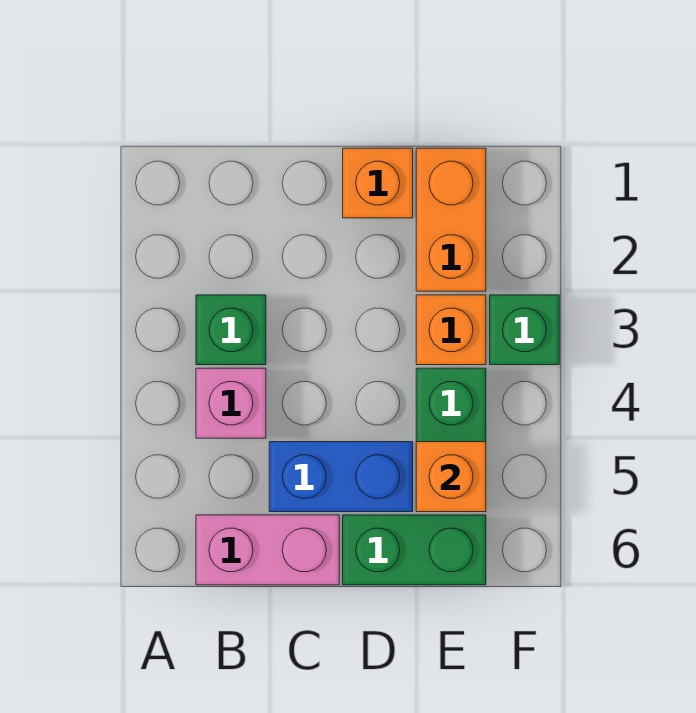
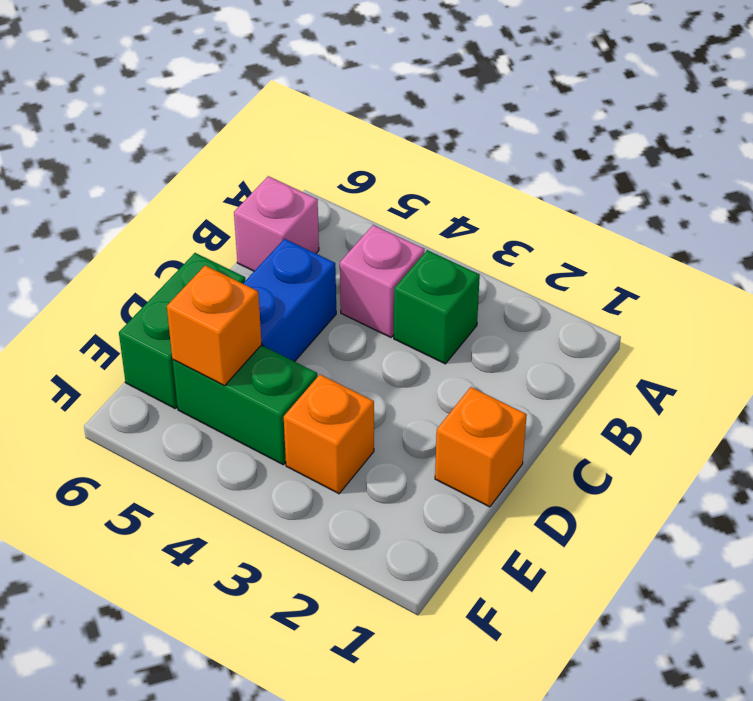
pink brick B6:C6 level 1 -> pink brick B6 level 1
orange brick E1:E2 level 1 -> none
green brick F3 level 1 -> none

